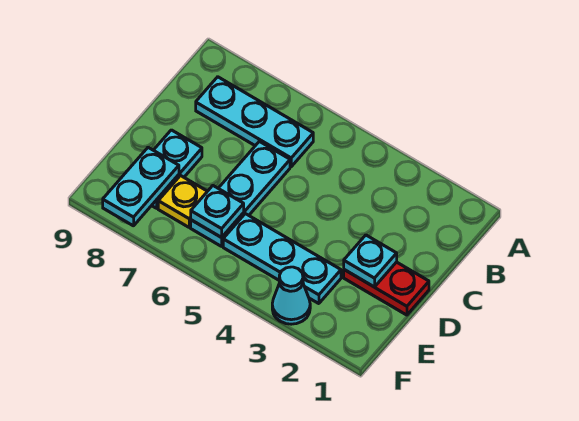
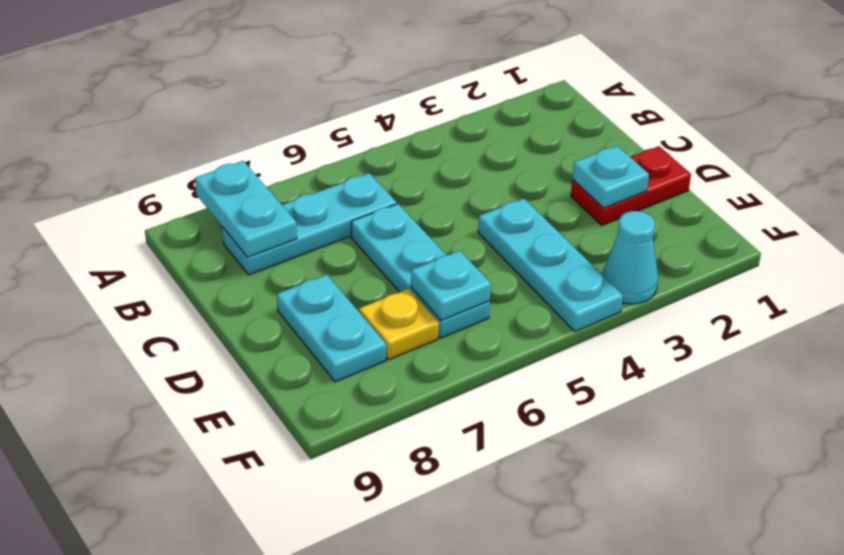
cyan plate E3:E5 level 1 -> cyan plate D4:F4 level 1
cyan plate E8:F8 level 2 -> cyan plate A8:B8 level 2

